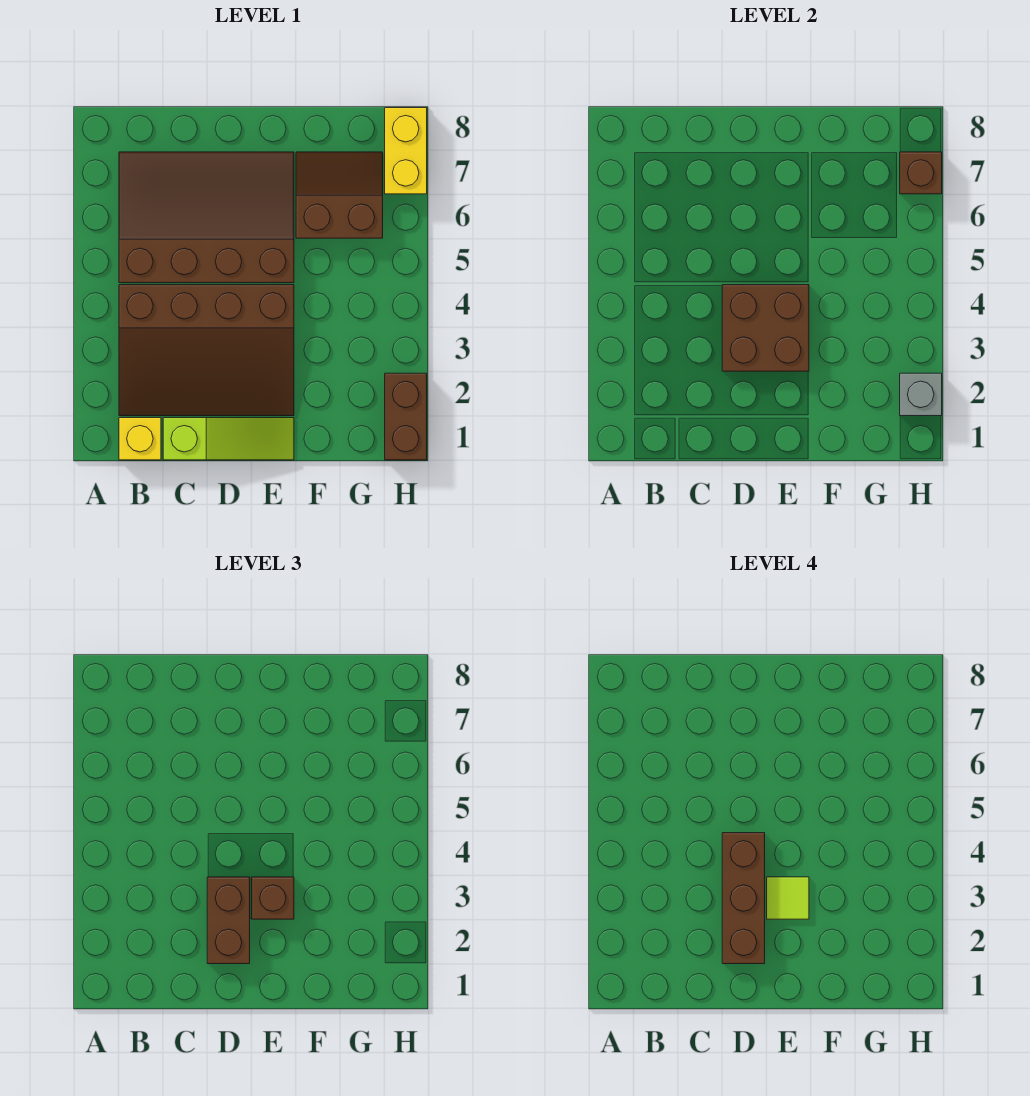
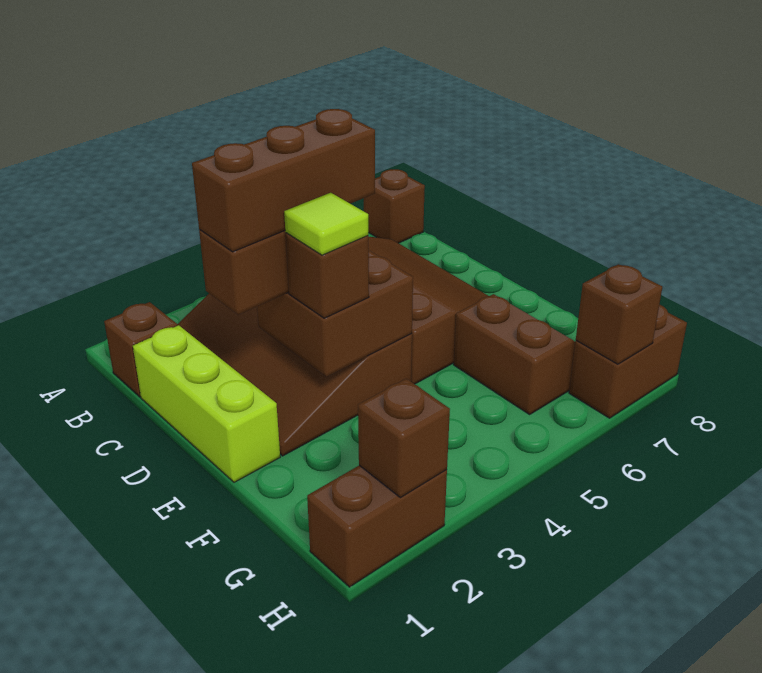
none -> brown brick A8 level 1
yellow brick B1 level 1 -> brown brick B1 level 1
lime slope C1:E1 level 1 top C -> lime brick C1:E1 level 1
grey brick H2 level 2 -> brown brick H2 level 2
yellow brick H7:H8 level 1 -> brown brick H7:H8 level 1

